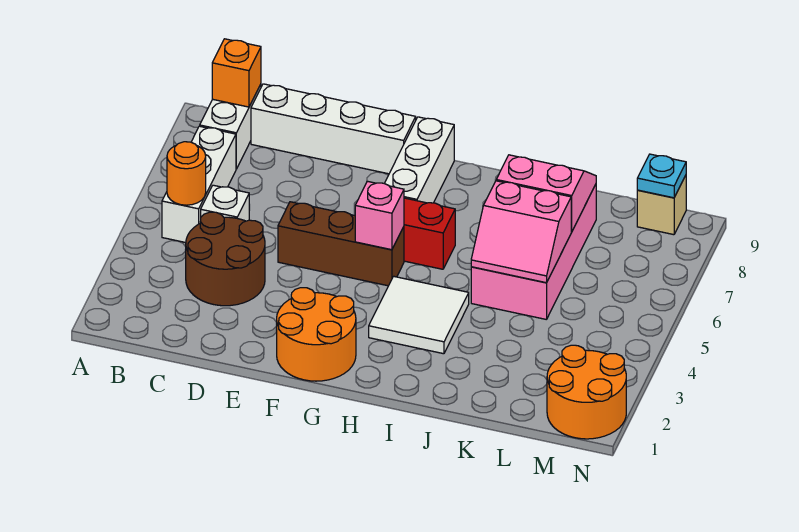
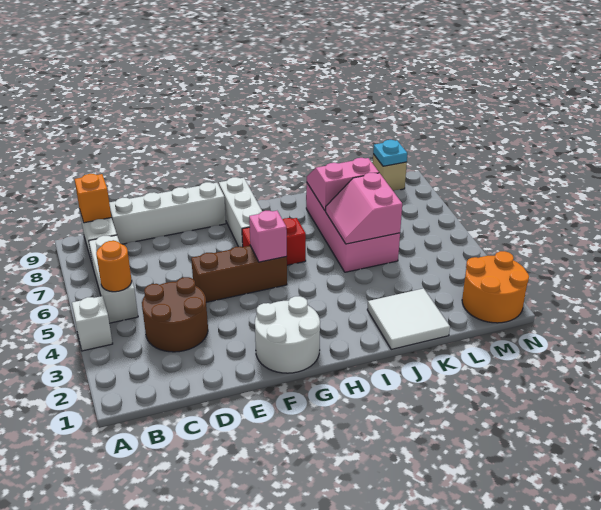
white brick C5 level 1 -> white brick A4 level 1
orange round brick F1:G2 level 1 -> white round brick F1:G2 level 1
white tile H3:I4 level 1 -> white tile J1:K2 level 1
pink slope J5:K6 level 2 top 6 -> pink slope J5:K6 level 2 top K

